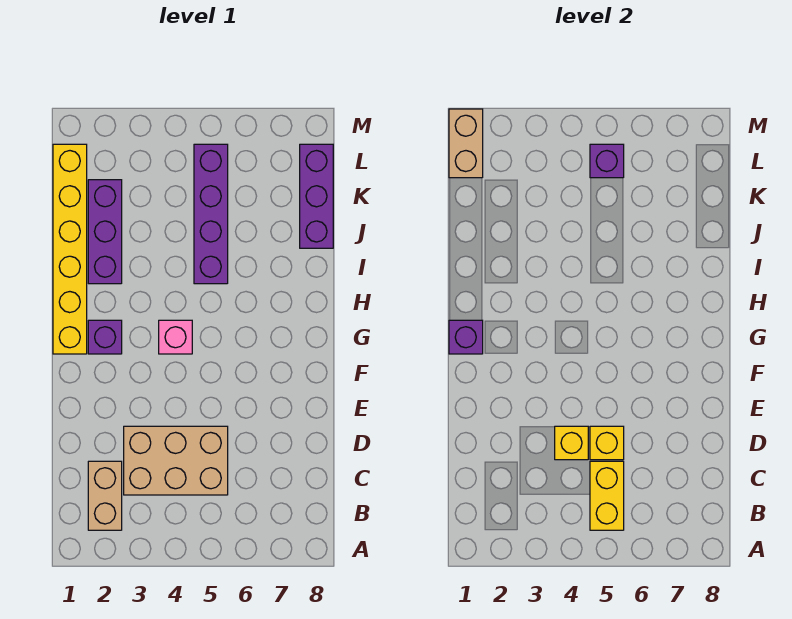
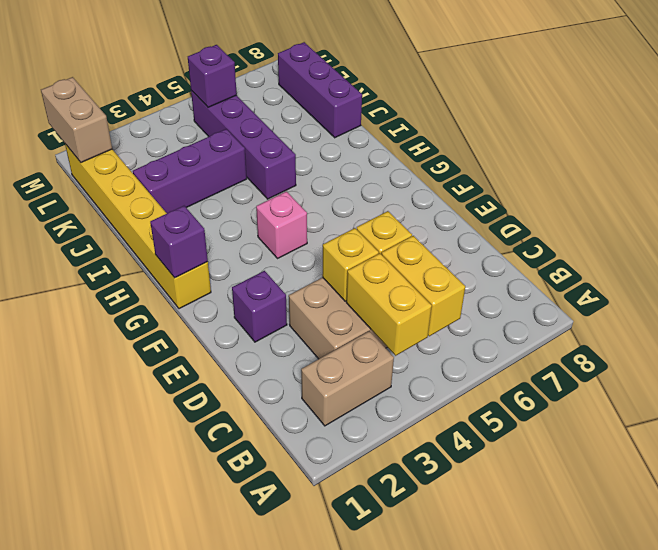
tan brick B2:C2 level 1 -> tan brick B2:B3 level 1
none -> yellow brick B4:C4 level 2
purple brick G2 level 1 -> purple brick E2 level 1
purple brick I2:K2 level 1 -> purple brick J2:J4 level 1

